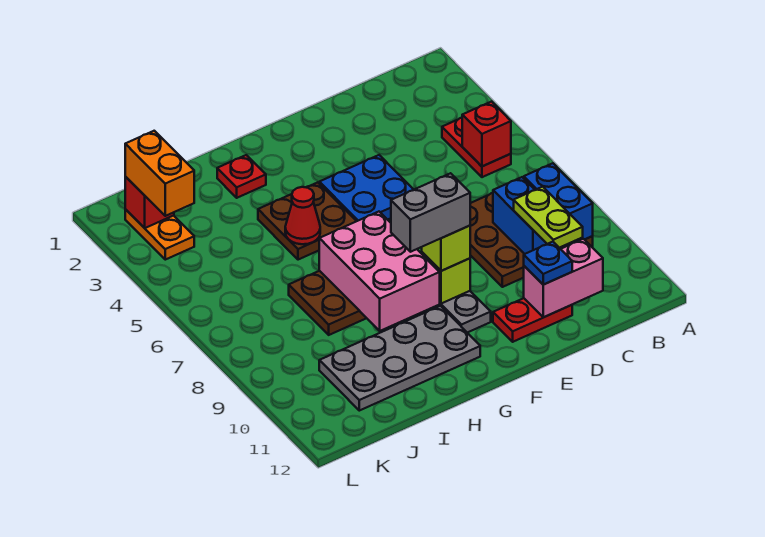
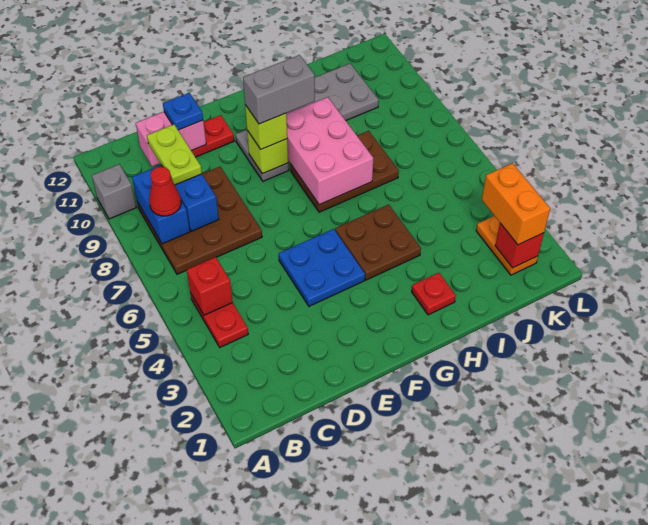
none -> grey brick A10 level 1
red cone H5 level 2 -> red cone B8 level 3

